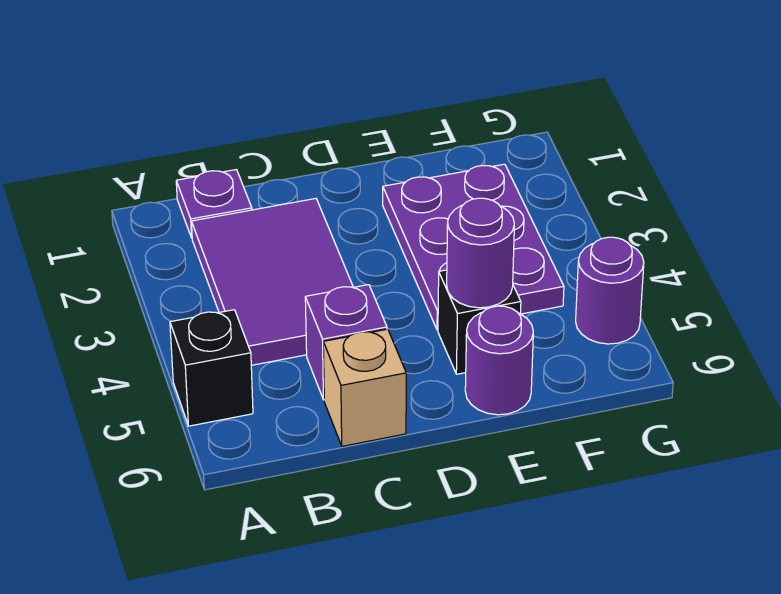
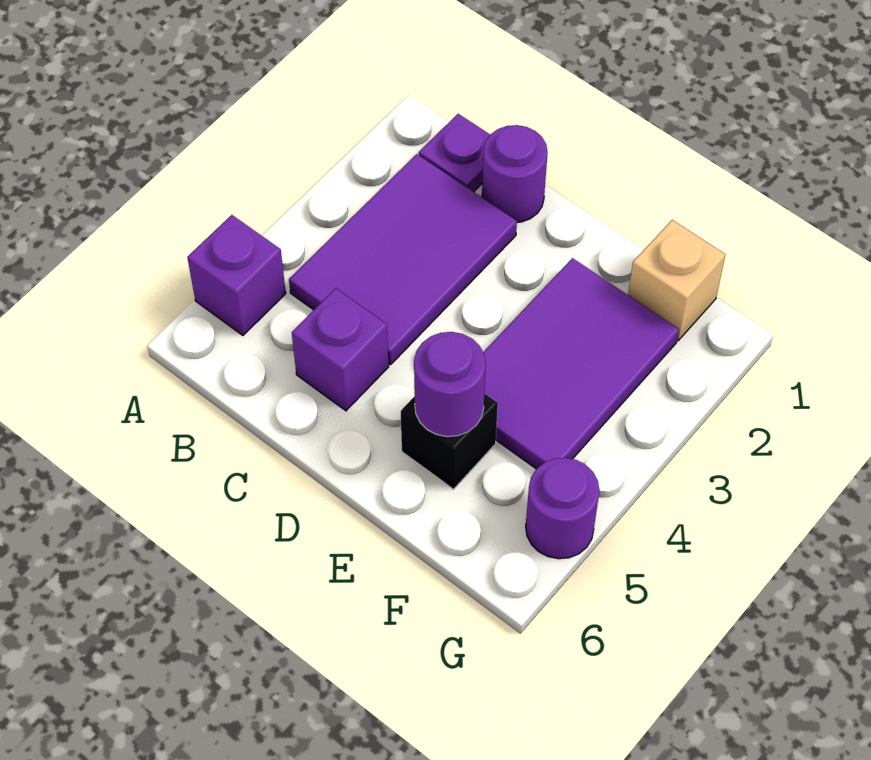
black brick A5 level 1 -> purple brick A5 level 1
tan brick C6 level 1 -> tan brick F1 level 1
purple plate E2:F4 level 1 -> purple tile E2:F4 level 1
purple round brick E6 level 1 -> purple round brick C1 level 1

